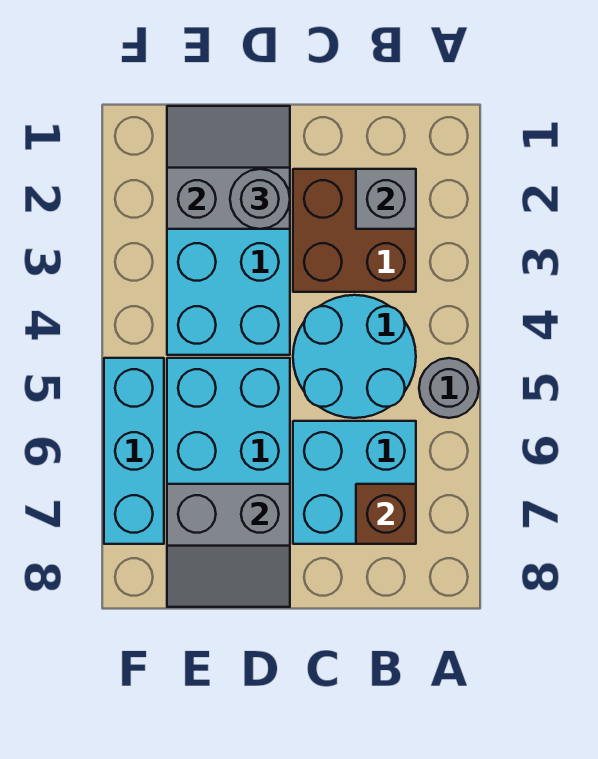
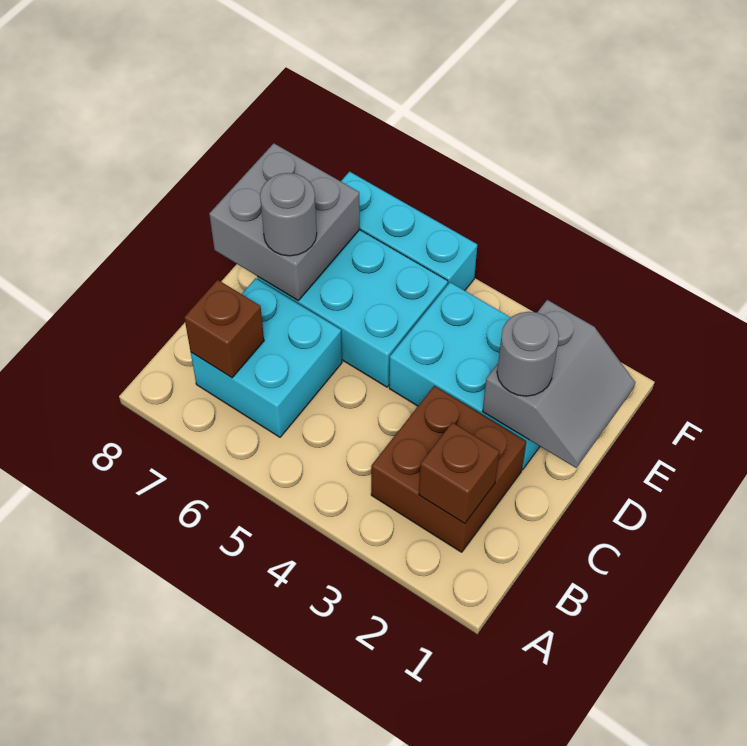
grey round brick A5 level 1 -> grey round brick D7 level 3
grey brick B2 level 2 -> brown brick B2 level 2
cyan round brick B4:C5 level 1 -> none
grey slope D7:E8 level 2 top 7 -> grey brick D7:E8 level 2

